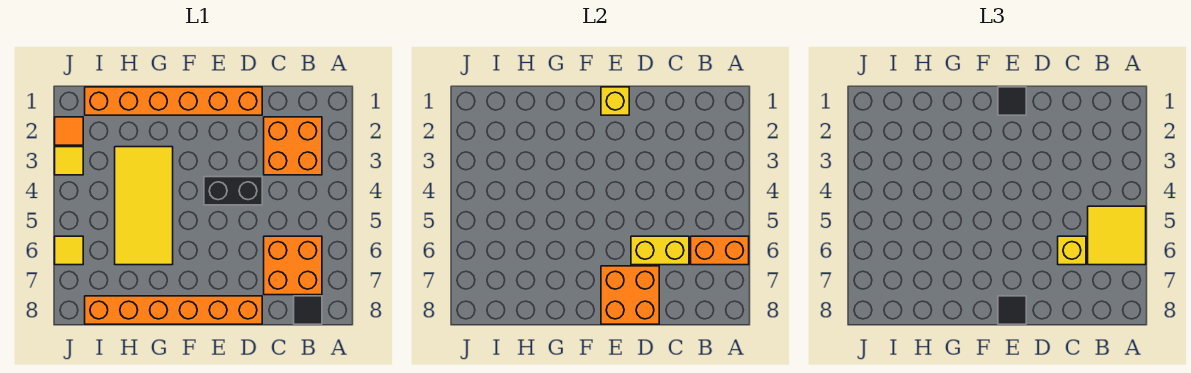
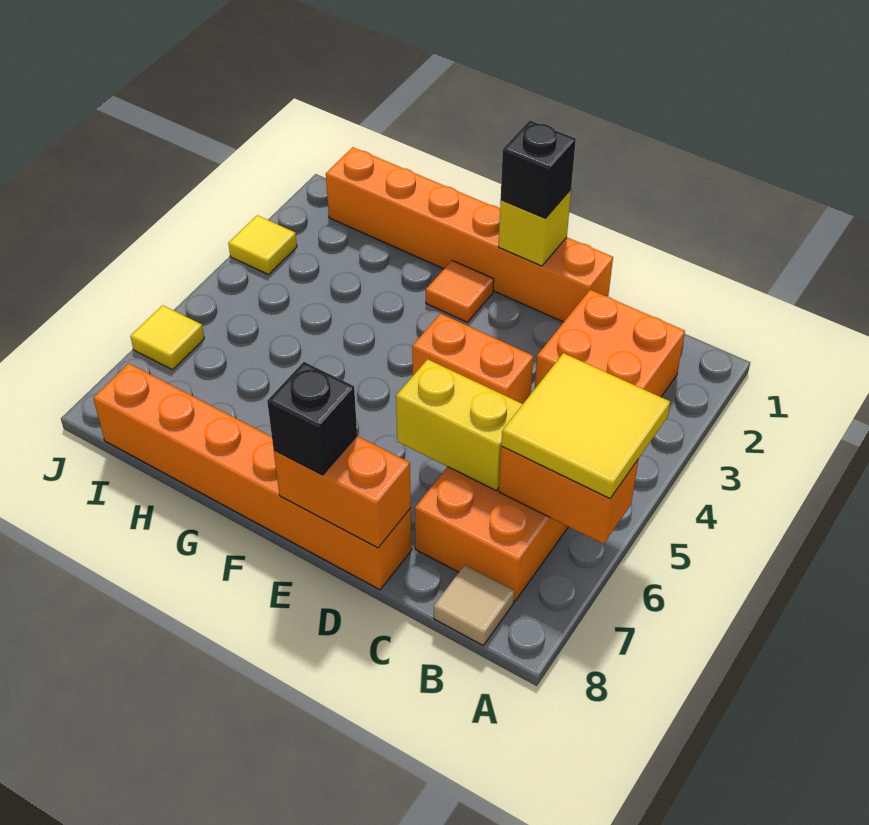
black tile B8 level 1 -> tan tile B8 level 1
yellow brick C6 level 3 -> none
black brick D4:E4 level 1 -> orange brick D4:E4 level 1
orange brick D7:E8 level 2 -> orange brick D8:E8 level 2
black tile E1 level 3 -> black brick E1 level 3
black tile E8 level 3 -> black brick E8 level 3
yellow tile G3:H6 level 1 -> none
orange tile J2 level 1 -> orange tile F2 level 1

